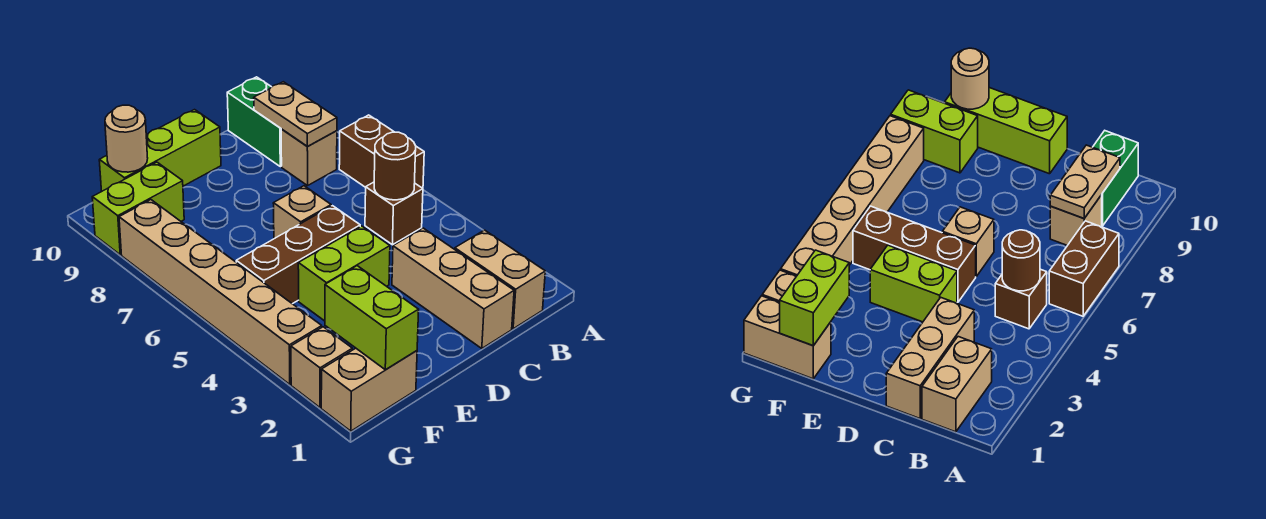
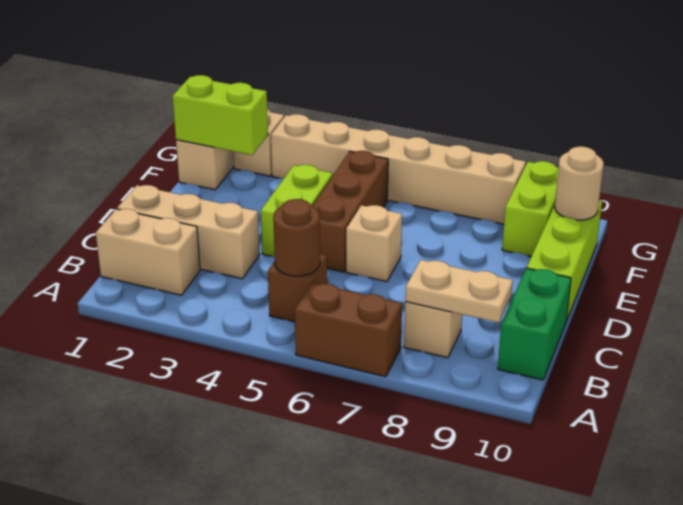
green brick B9:B10 level 1 -> green brick B10:C10 level 1

